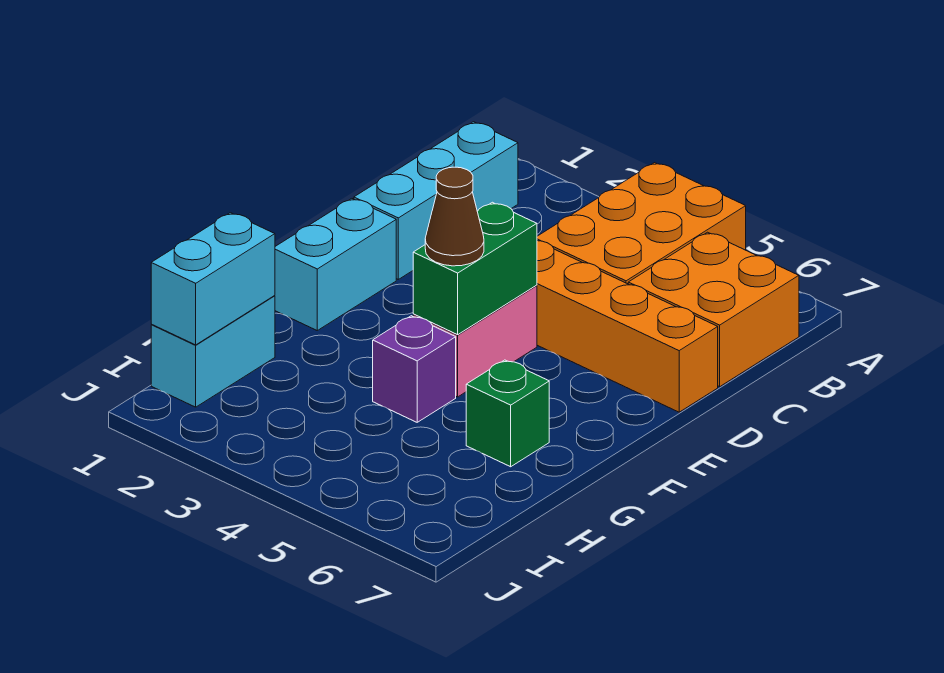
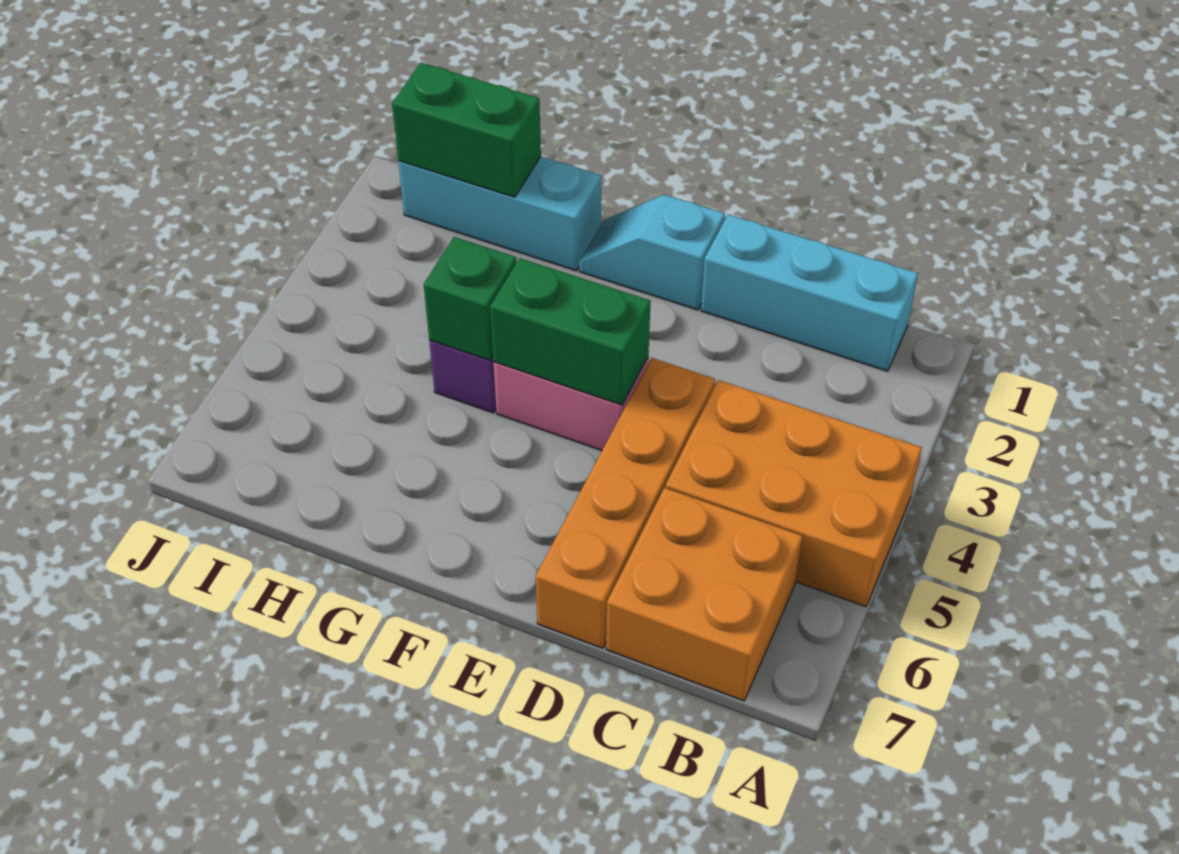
cyan brick E1:F1 level 1 -> cyan slope E1:F1 level 1 top E
brown cone F4 level 3 -> none
green brick G6 level 1 -> green brick G4 level 2
cyan brick H1:I1 level 1 -> cyan brick G1:I1 level 1
cyan brick H1:I1 level 2 -> green brick H1:I1 level 2

